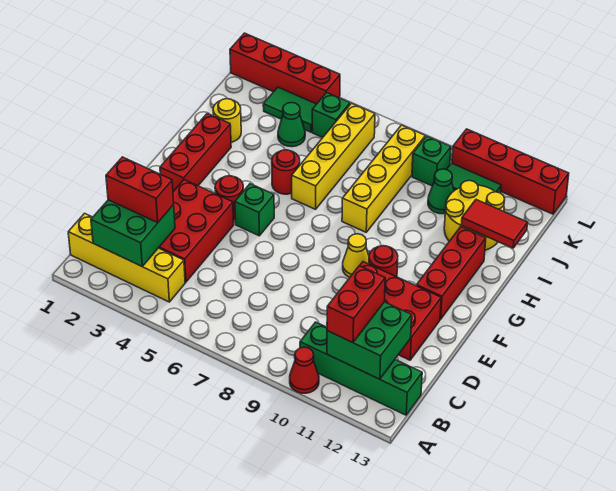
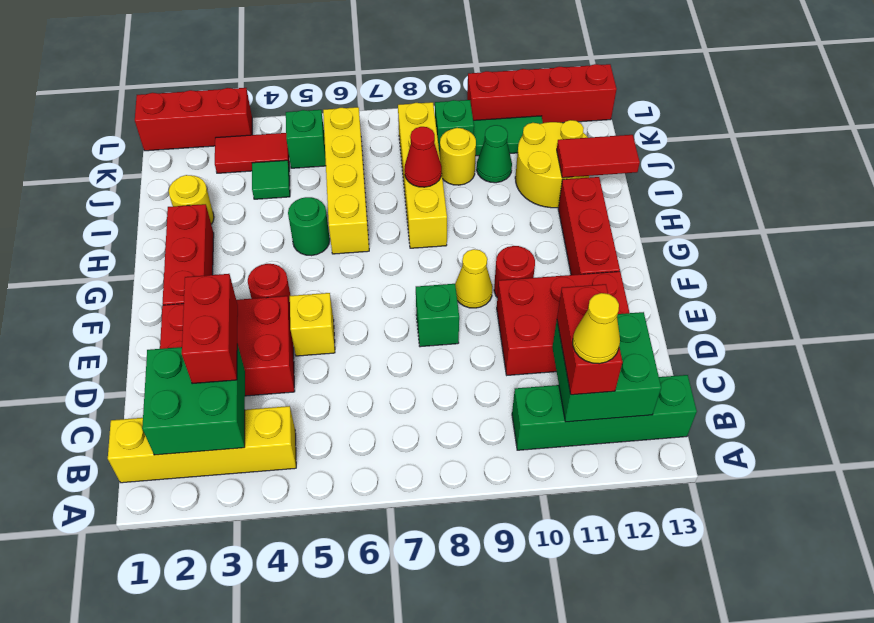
red cone A10 level 1 -> red cone I8 level 2
none -> yellow cone B11 level 4
red brick C2:C3 level 3 -> red brick C3:D3 level 3
red brick C3:E4 level 1 -> red brick D2:E4 level 1
none -> yellow brick E5 level 1
green brick F5 level 1 -> green brick E8 level 1
red round brick H5 level 1 -> green round brick H5 level 1
green cone J4 level 1 -> green tile J4 level 1
none -> yellow round brick J9 level 1
green tile K3:K4 level 1 -> red tile K3:K4 level 1
red brick L1:L4 level 1 -> red brick L1:L3 level 1

